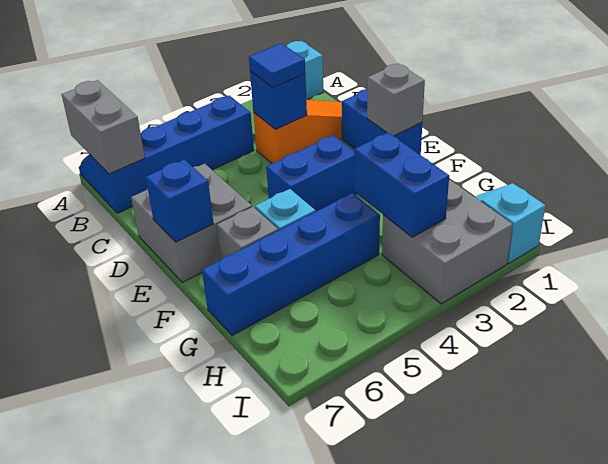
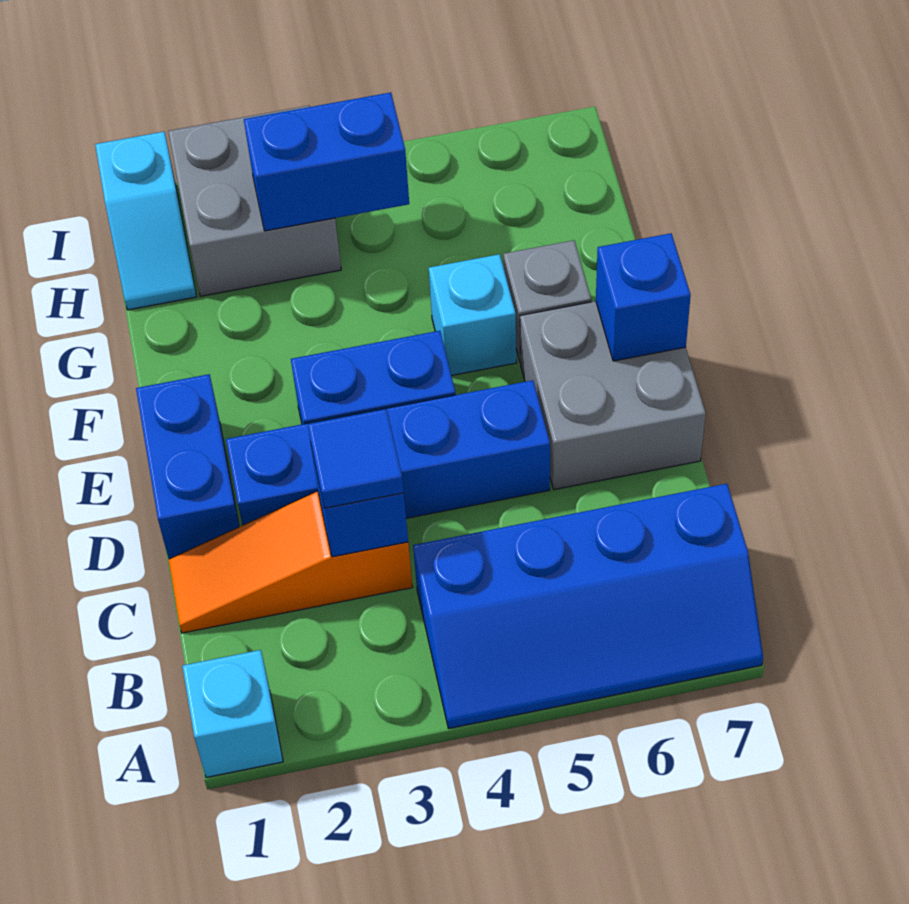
grey brick A7:B7 level 2 -> none
grey brick E1 level 2 -> none
blue brick G3:H3 level 2 -> blue brick H3:H4 level 2
blue brick G4:G7 level 1 -> blue brick D2:D5 level 1

